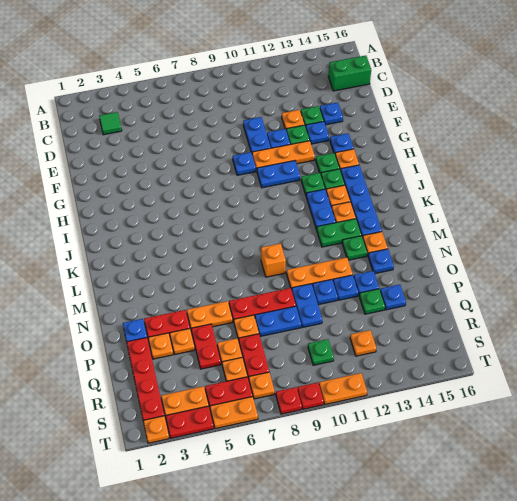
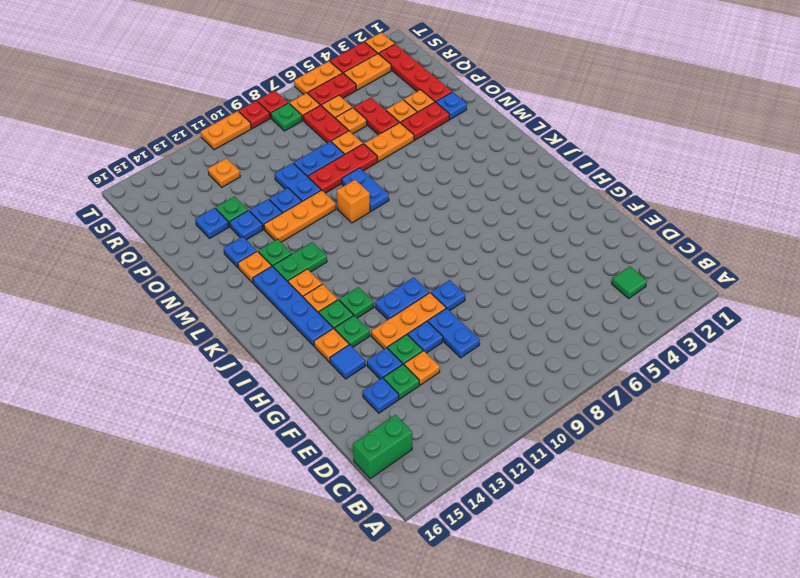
blue plate G14 level 1 -> blue tile G14 level 1
blue plate J12:K12 level 1 -> blue plate M8:N8 level 1
green plate R10 level 1 -> green plate S8 level 1

